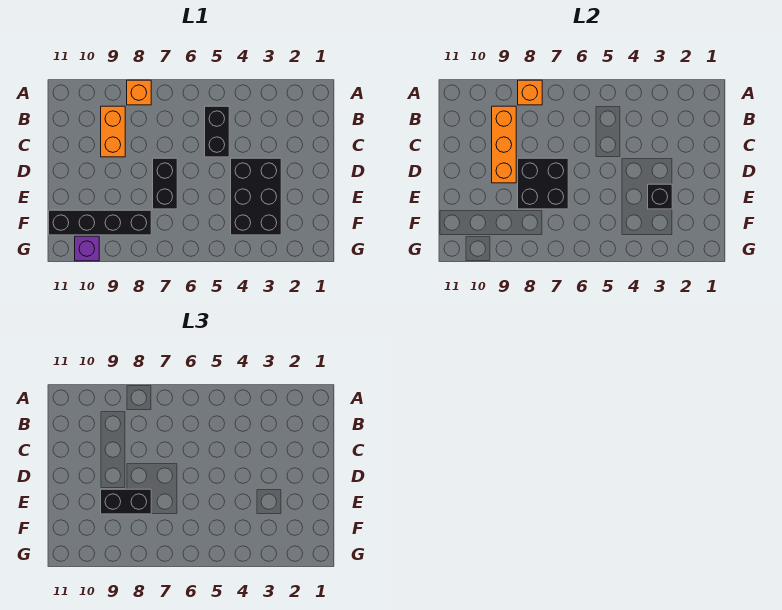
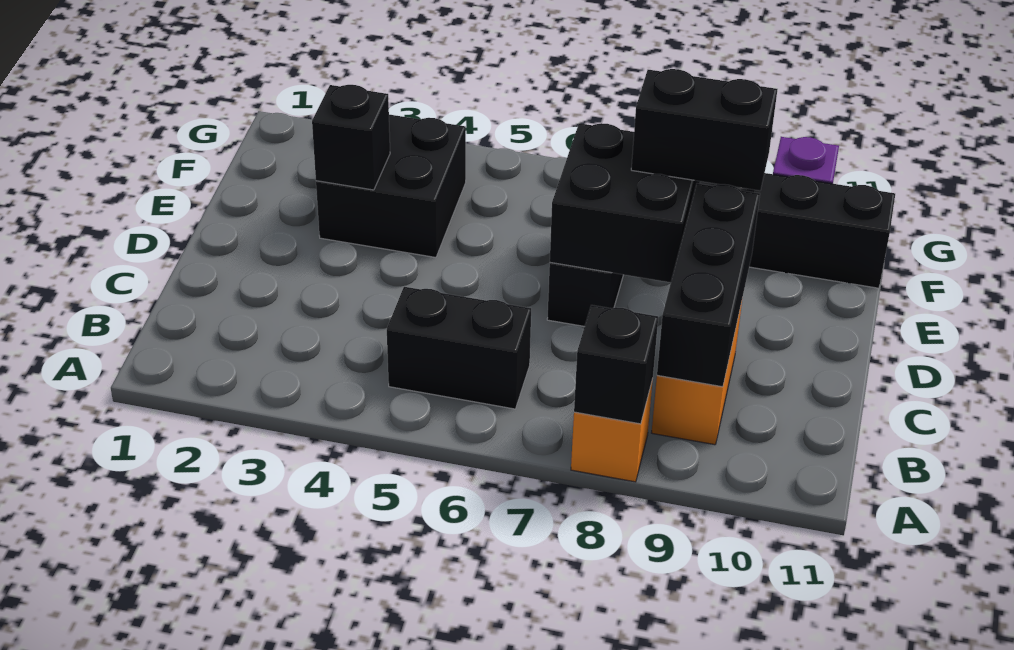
orange brick A8 level 2 -> black brick A8 level 2
black brick B5:C5 level 1 -> black brick B5:B6 level 1
orange brick B9:D9 level 2 -> black brick B9:D9 level 2
black brick D3:F4 level 1 -> black brick E3:F4 level 1

